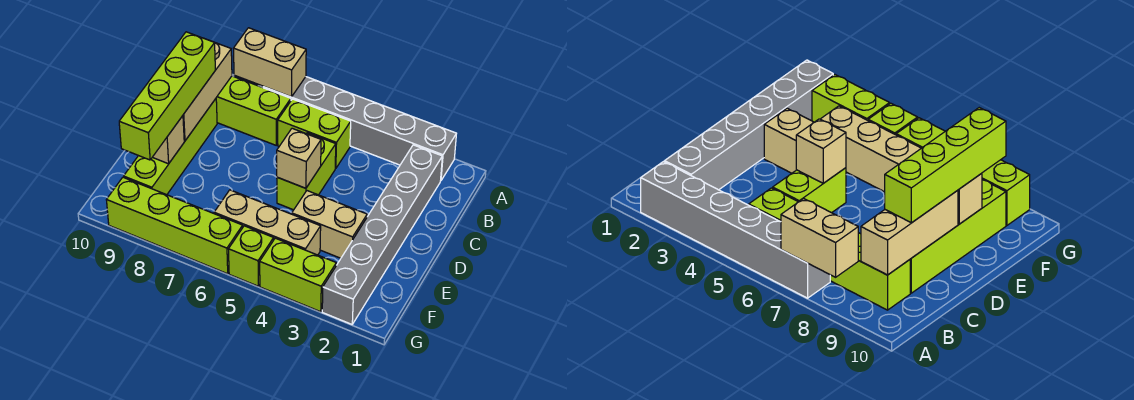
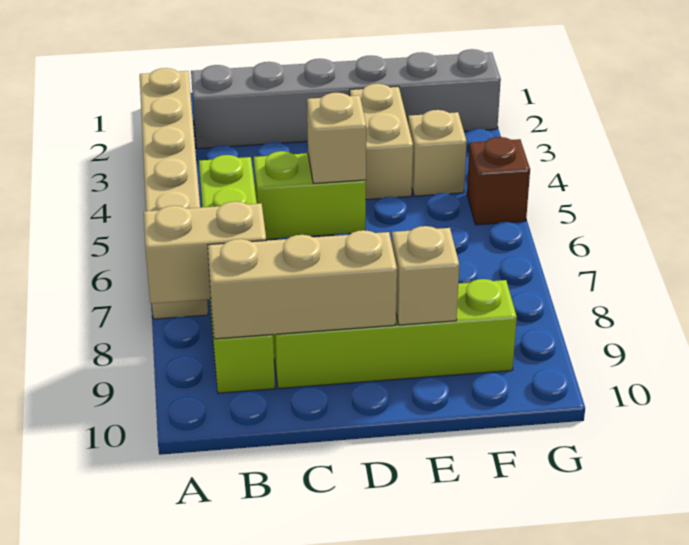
grey brick A2:A7 level 1 -> tan brick A2:A7 level 1
tan brick A7:A8 level 2 -> tan brick A8:B8 level 2
lime brick C9:F9 level 3 -> none
tan brick F4:F6 level 1 -> tan brick F4 level 1
lime brick G3:G4 level 1 -> none
lime brick G5 level 1 -> brown brick G5 level 1
lime brick G6:G9 level 1 -> none

